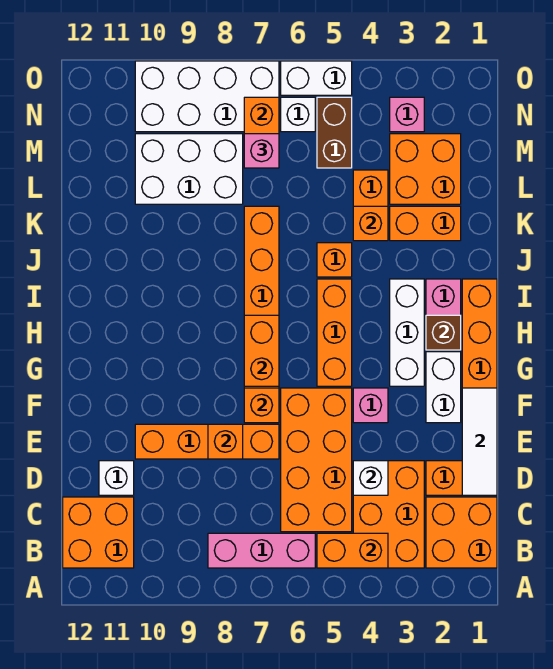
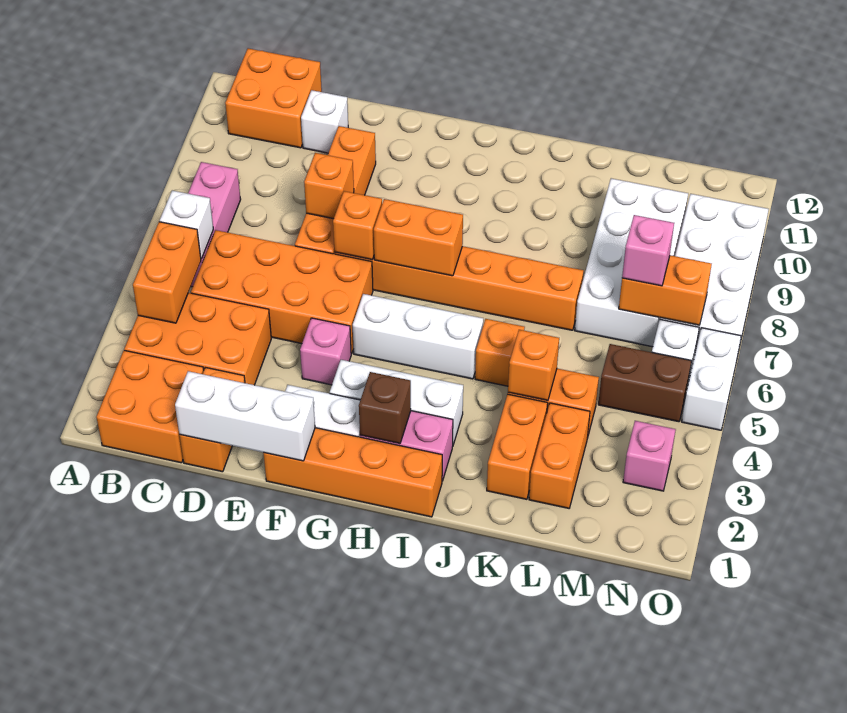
white tile D1:F1 level 2 -> white brick D1:F1 level 2
white brick D4 level 2 -> white brick B6 level 2
orange brick G5:I5 level 1 -> white brick G5:I5 level 1
orange brick L2:M3 level 1 -> orange brick L2:L3 level 1
white brick L8:M10 level 1 -> white brick L7:M10 level 1

